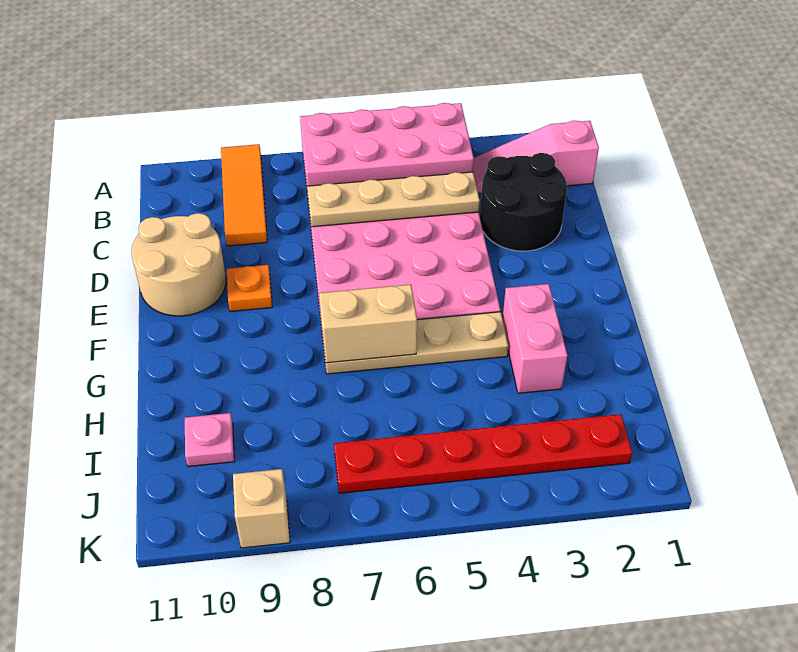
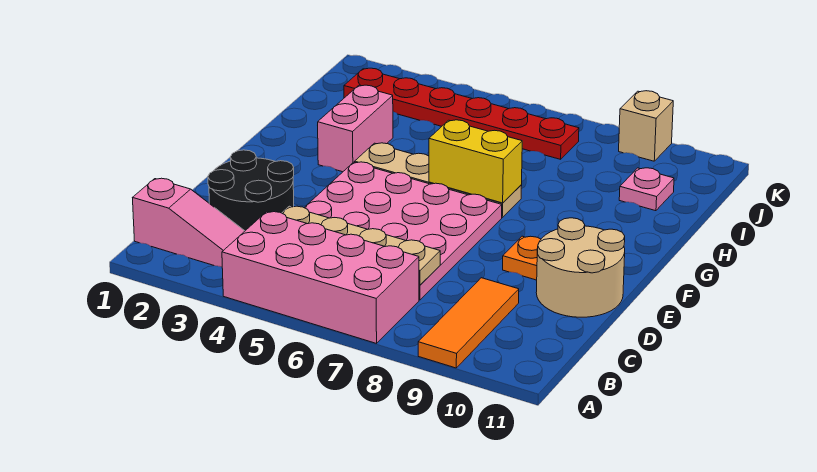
tan brick G6:G7 level 2 -> yellow brick G6:G7 level 2

